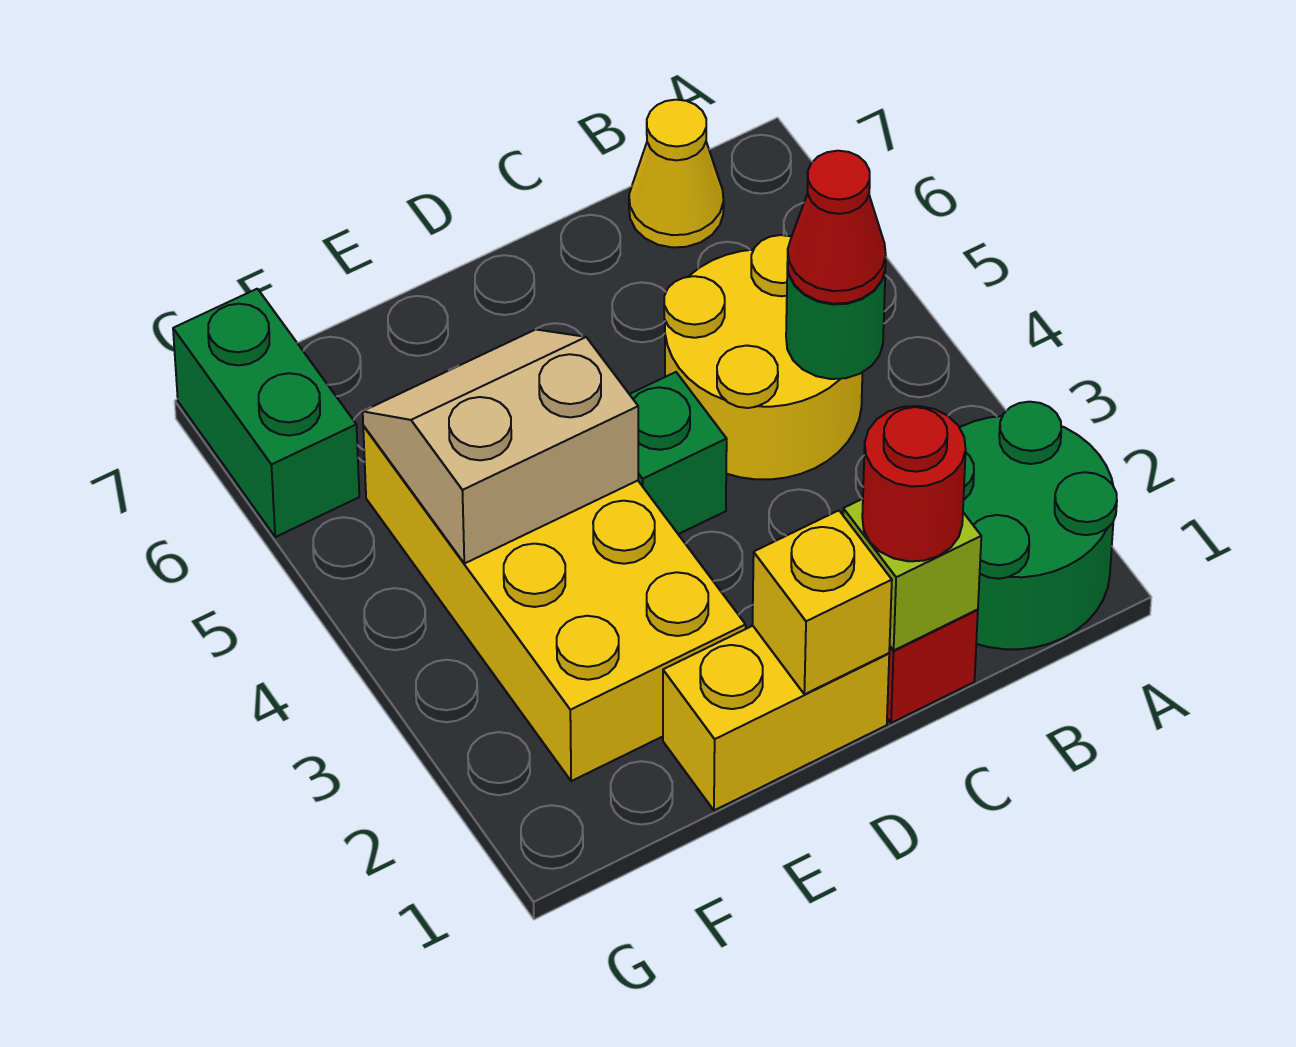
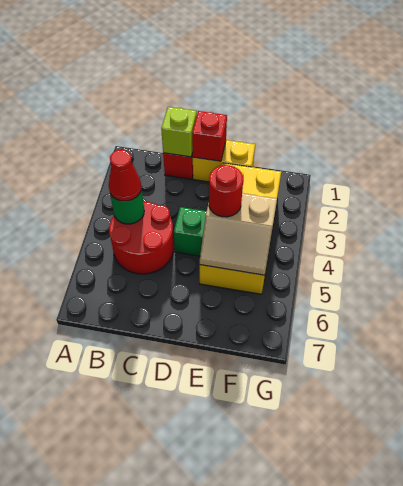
green round brick A1:B2 level 1 -> none
yellow round brick B4:C5 level 1 -> red round brick B4:C5 level 1
yellow cone B7 level 1 -> none
red round brick C1 level 3 -> red round brick E4 level 3
yellow brick D1 level 2 -> red brick D1 level 2
green brick G6:G7 level 1 -> none

